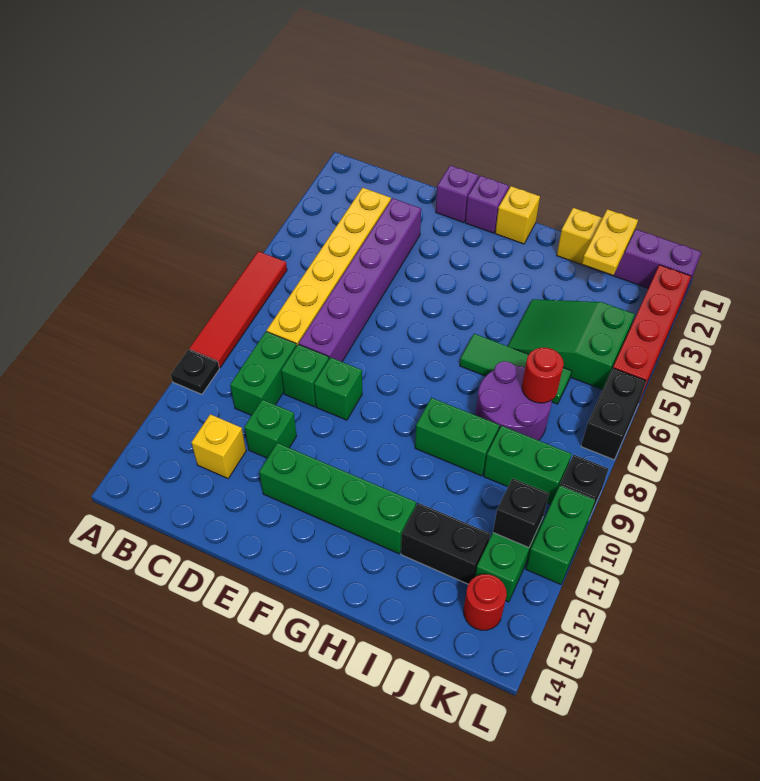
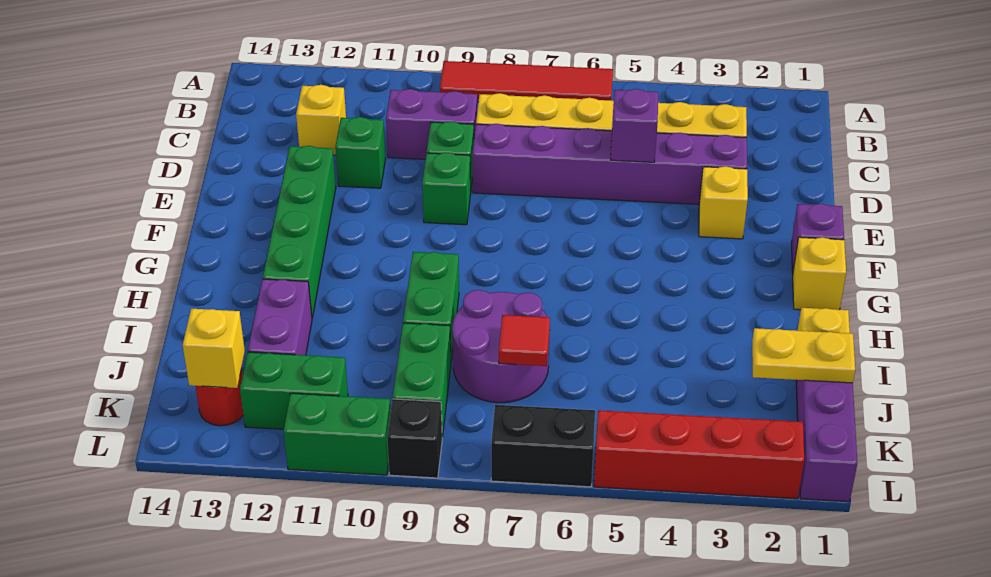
black plate A10 level 1 -> none
green brick C9:C10 level 1 -> purple brick C9:C10 level 1
purple brick E1 level 1 -> purple brick D5 level 2
none -> yellow brick E3 level 1
green tile H6:J6 level 1 -> none
green slope I4:K5 level 1 top K -> none
black brick I12:J12 level 1 -> purple brick I12:J12 level 1
red round brick J7 level 2 -> red tile J7 level 2
black brick K11 level 2 -> none
none -> yellow brick K13 level 2

